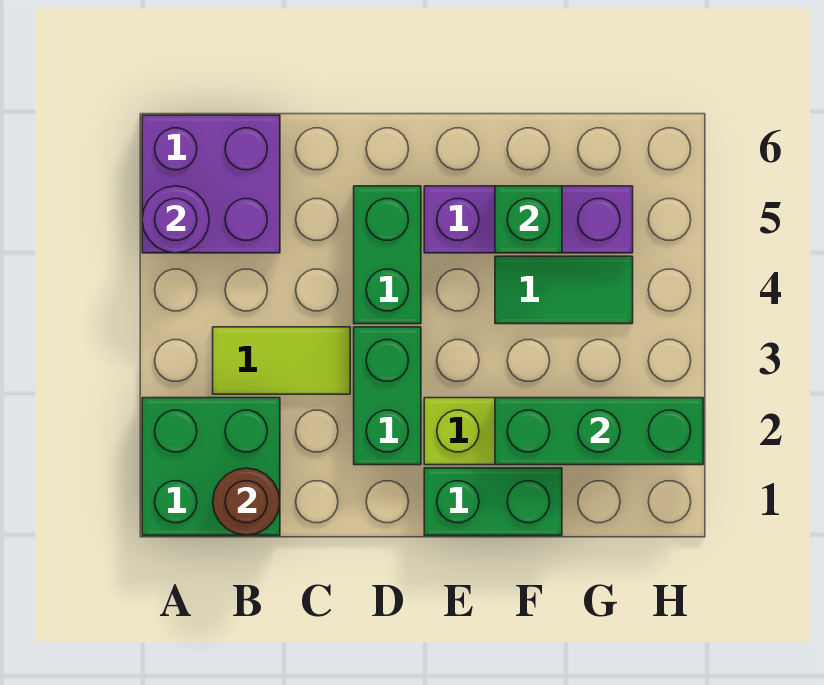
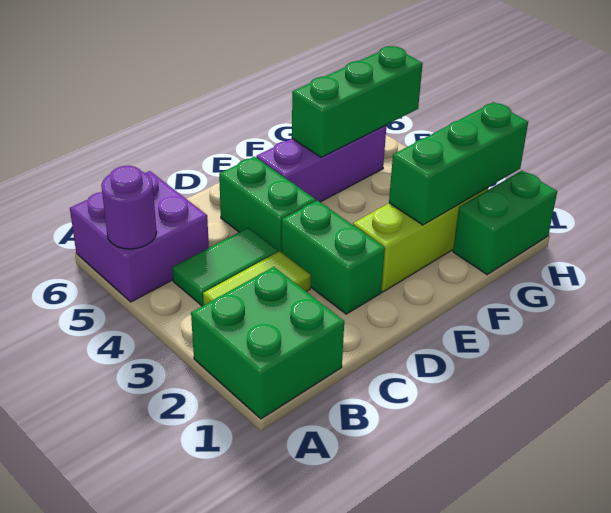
brown round brick B1 level 2 -> none
green brick E1:F1 level 1 -> green brick G1:H1 level 1
green tile F4:G4 level 1 -> green tile B4:C4 level 1
green brick F5 level 2 -> green brick F5:H5 level 2

